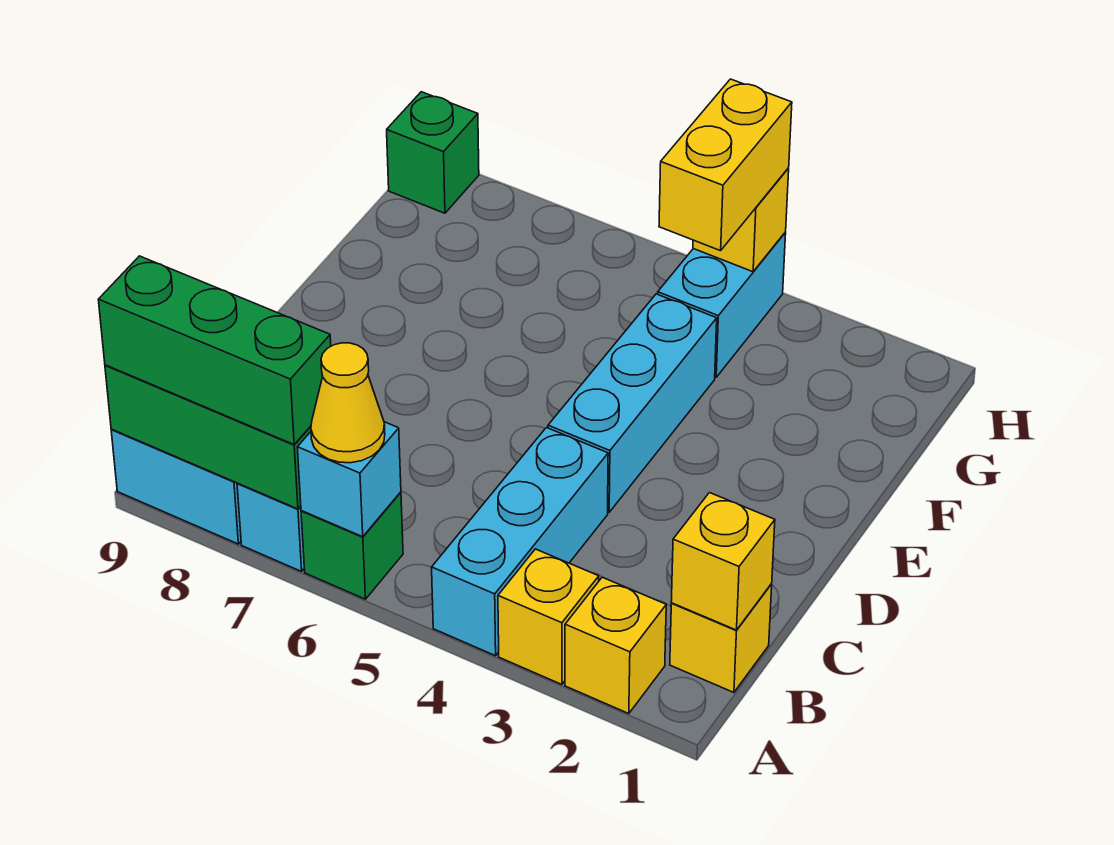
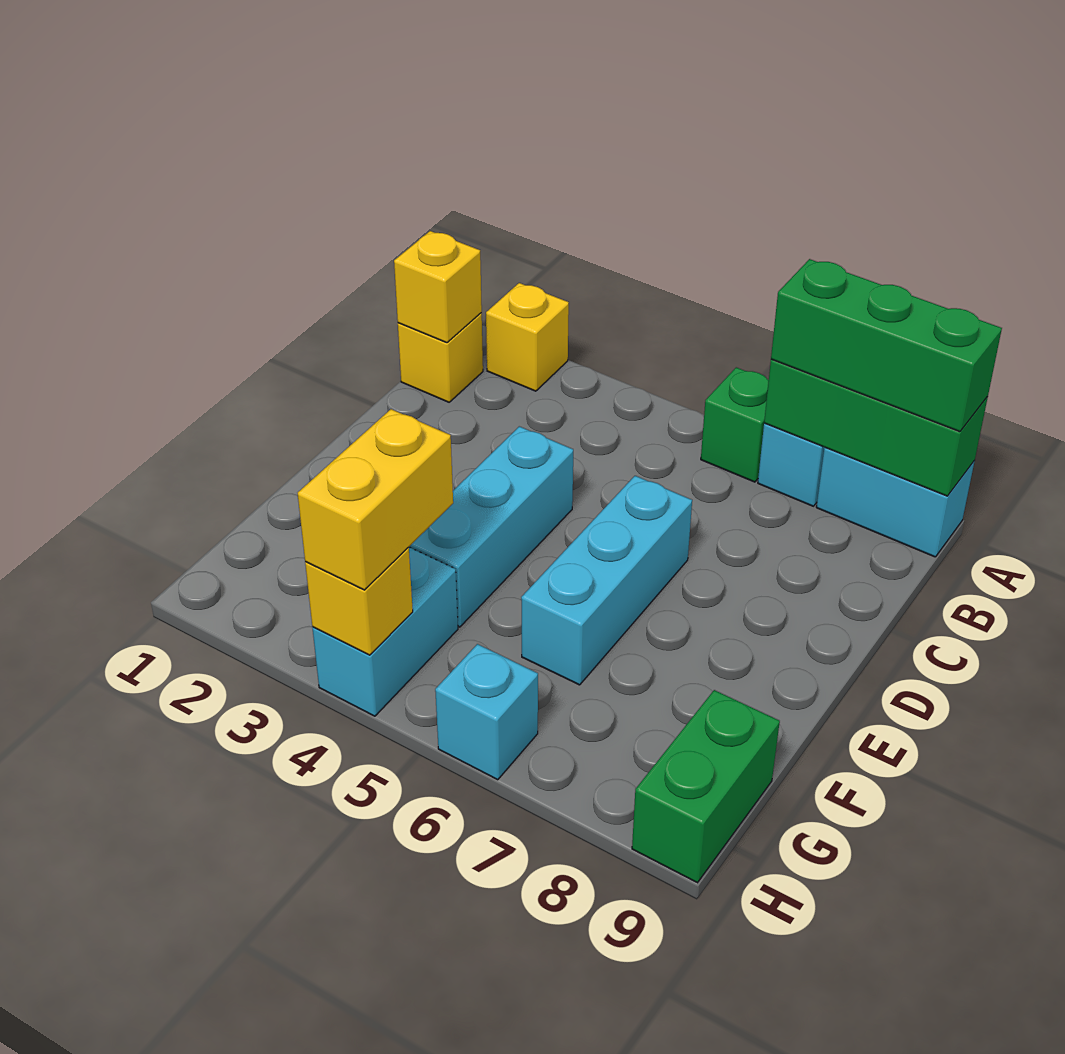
yellow brick A3 level 1 -> none
cyan brick A4:C4 level 1 -> cyan brick D6:F6 level 1
cyan brick A6 level 2 -> cyan brick H6 level 1
yellow cone A6 level 3 -> none
green brick H9 level 1 -> green brick G9:H9 level 1

